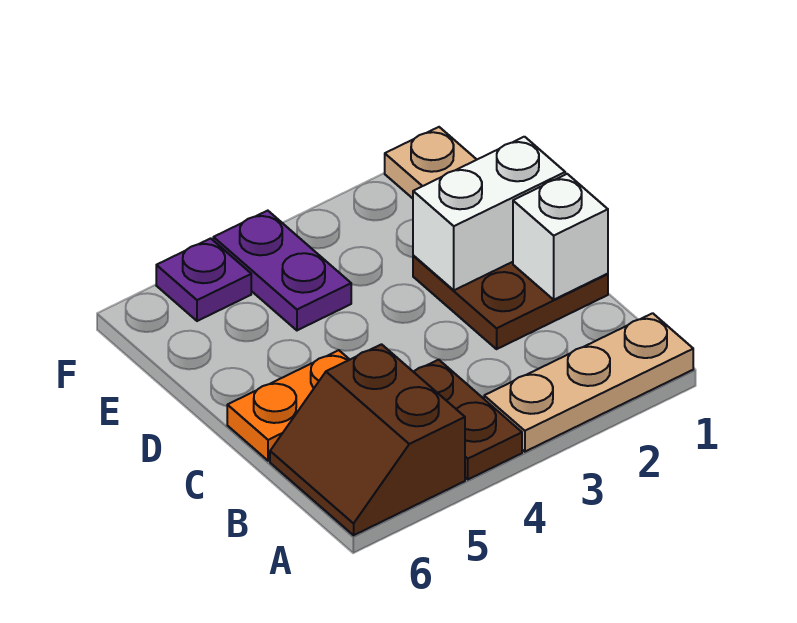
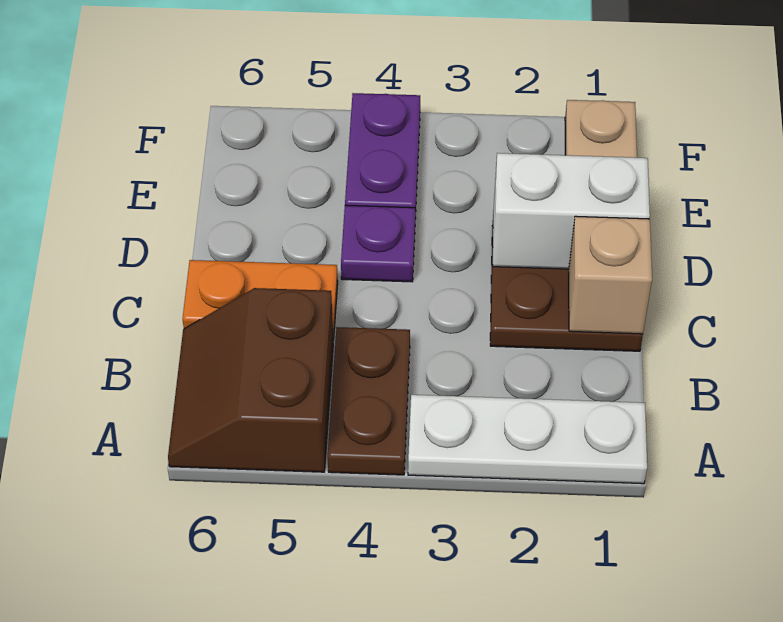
tan plate A1:A3 level 1 -> white plate A1:A3 level 1
white brick C1 level 2 -> tan brick C1 level 2
purple plate F5 level 1 -> purple plate D4 level 1

